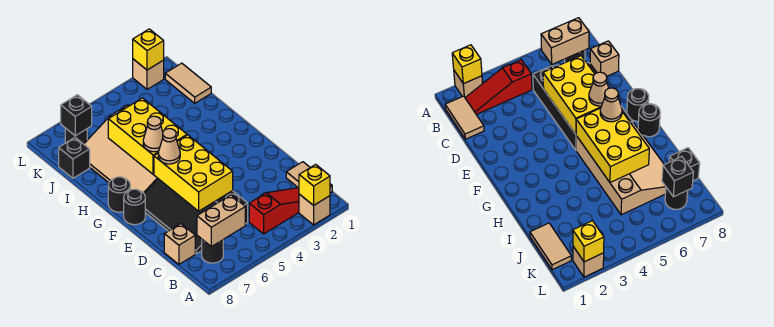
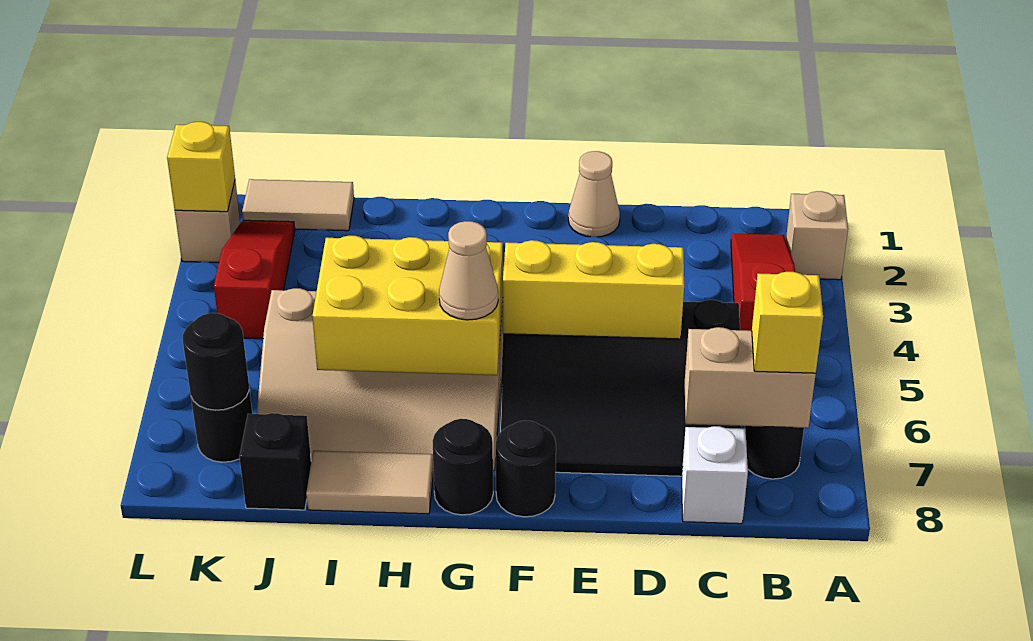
yellow brick A2 level 2 -> yellow brick B7 level 3
tan tile B1:C1 level 1 -> tan tile H8:I8 level 1
tan brick B6:B7 level 2 -> tan brick B7:C7 level 2
tan brick C8 level 1 -> white brick C8 level 1
yellow brick D5:F6 level 2 -> yellow brick D5:F5 level 2
tan cone F6 level 3 -> tan cone E1 level 1
none -> red slope K2:K4 level 1 top 4
black brick K7 level 2 -> black round brick K7 level 2

